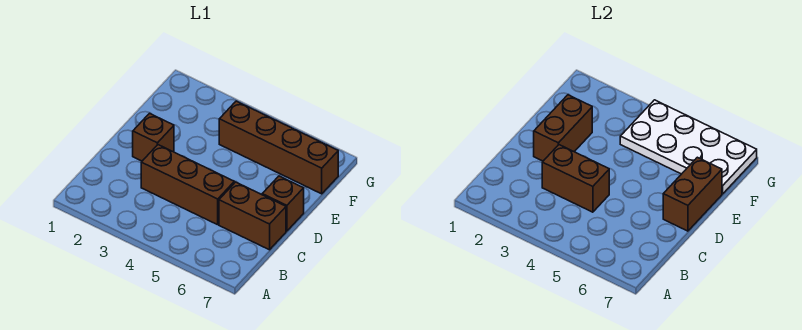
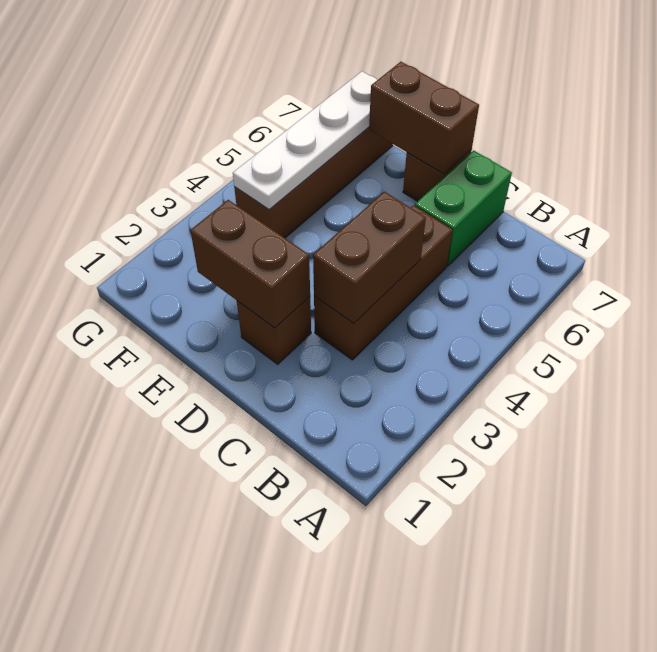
brown brick C6:C7 level 1 -> green brick C6:C7 level 1
white plate F4:G7 level 2 -> white plate F4:F7 level 2

